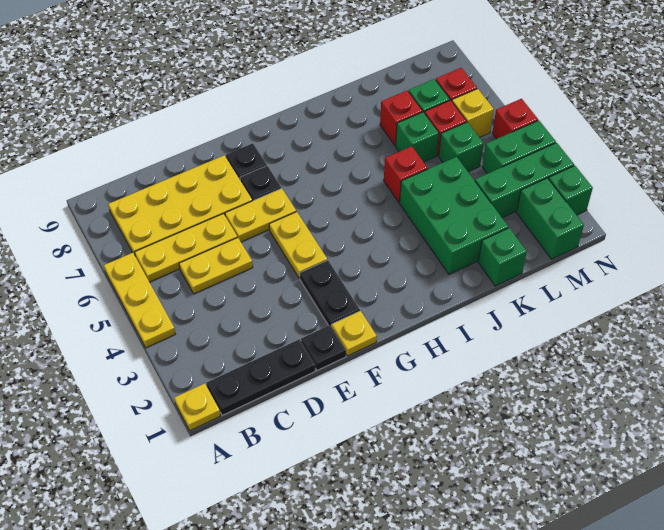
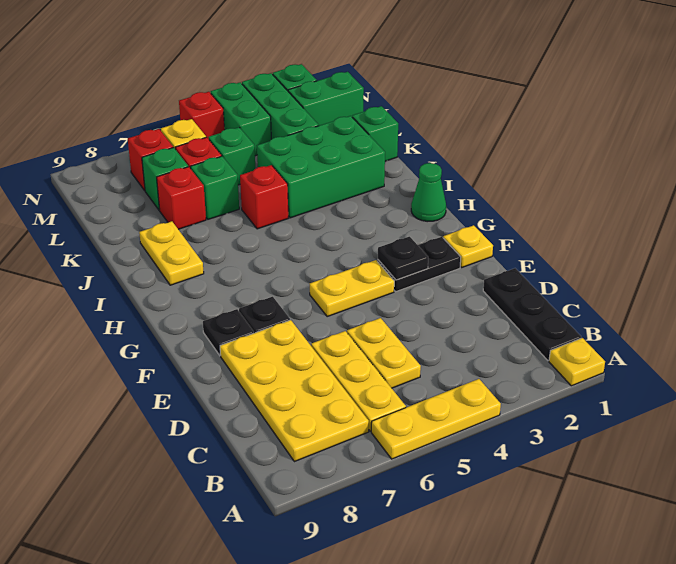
black plate E1 level 1 -> black plate F3 level 2
yellow plate E6:F6 level 1 -> yellow plate I8:J8 level 1
none -> green cone H1 level 1

